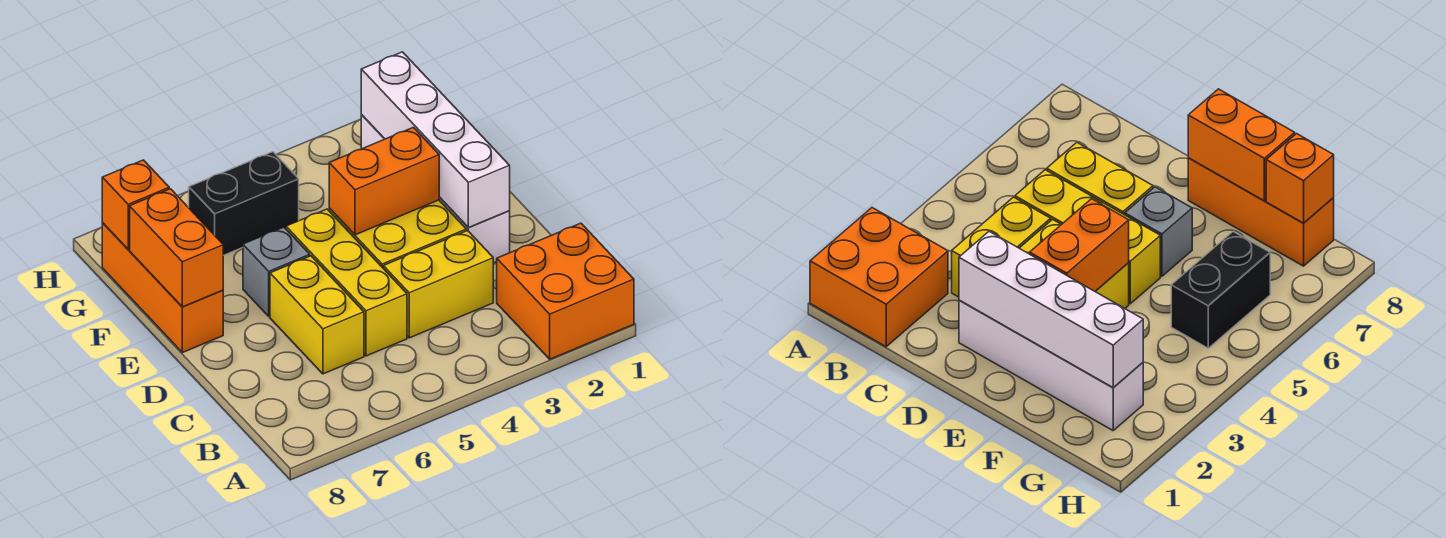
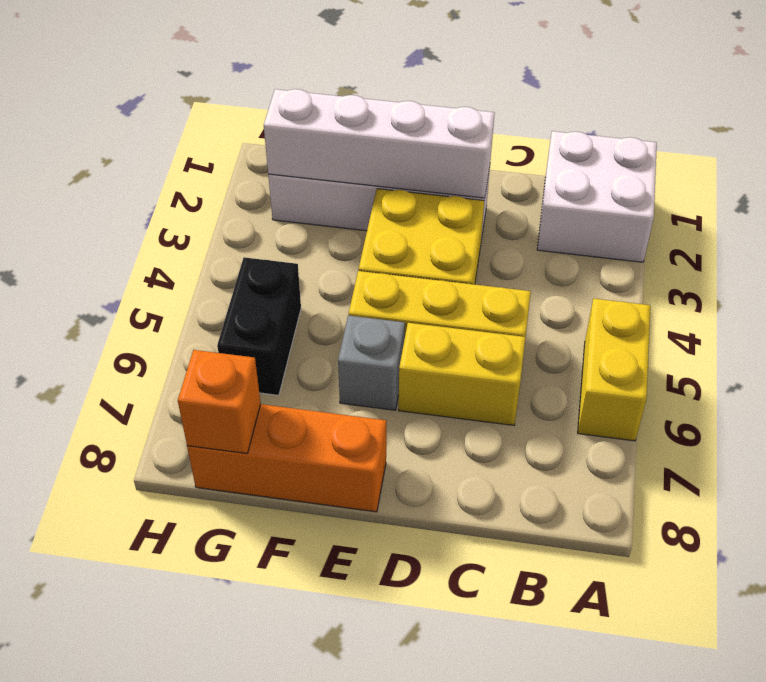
orange brick A1:B2 level 1 -> white brick A1:B2 level 1
yellow brick C3:C4 level 1 -> yellow brick A5:A6 level 1
orange brick E3:E4 level 2 -> none
orange brick E8:F8 level 2 -> none

